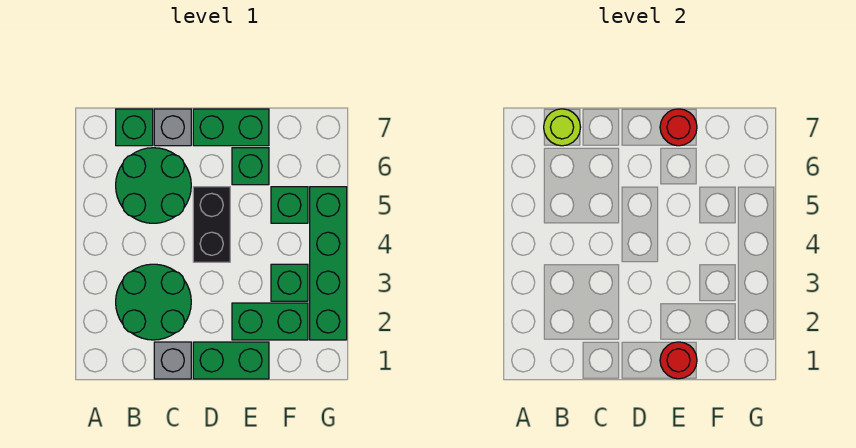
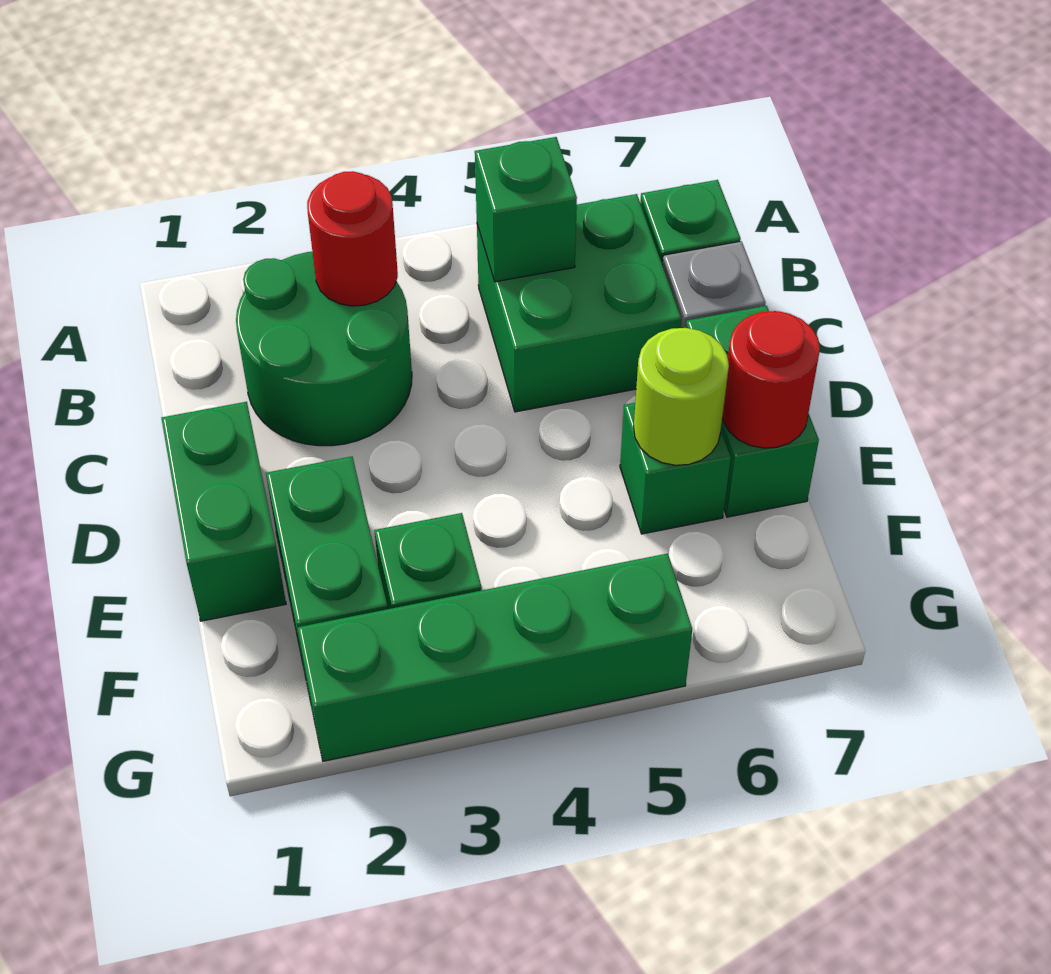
green round brick B5:C6 level 1 -> green brick B5:C6 level 1
lime round brick B7 level 2 -> lime round brick E6 level 2
grey brick C1 level 1 -> none
black brick D4:D5 level 1 -> none
red round brick E1 level 2 -> red round brick B3 level 2
green brick F5 level 1 -> green brick B5 level 2

